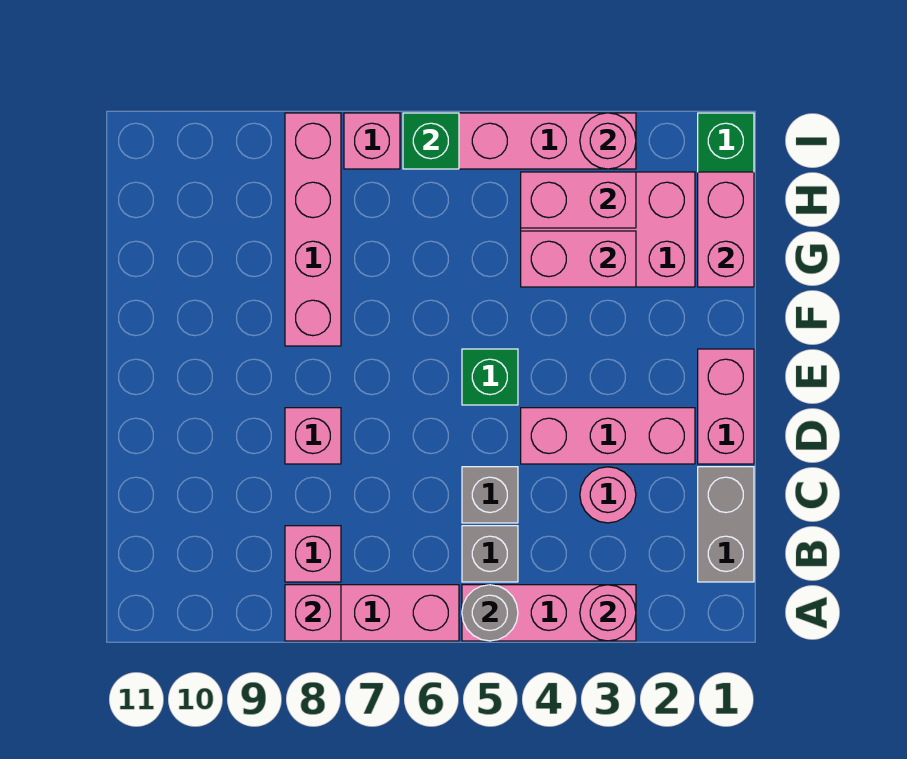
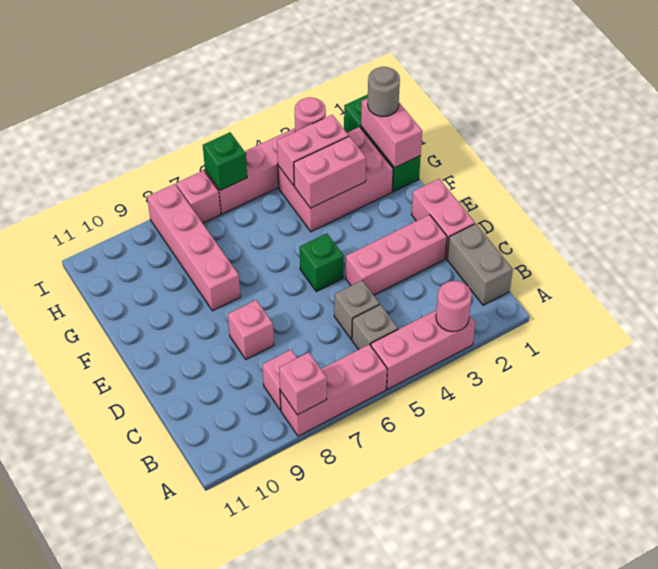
grey round brick A5 level 2 -> grey round brick H1 level 3
pink round brick C3 level 1 -> none

